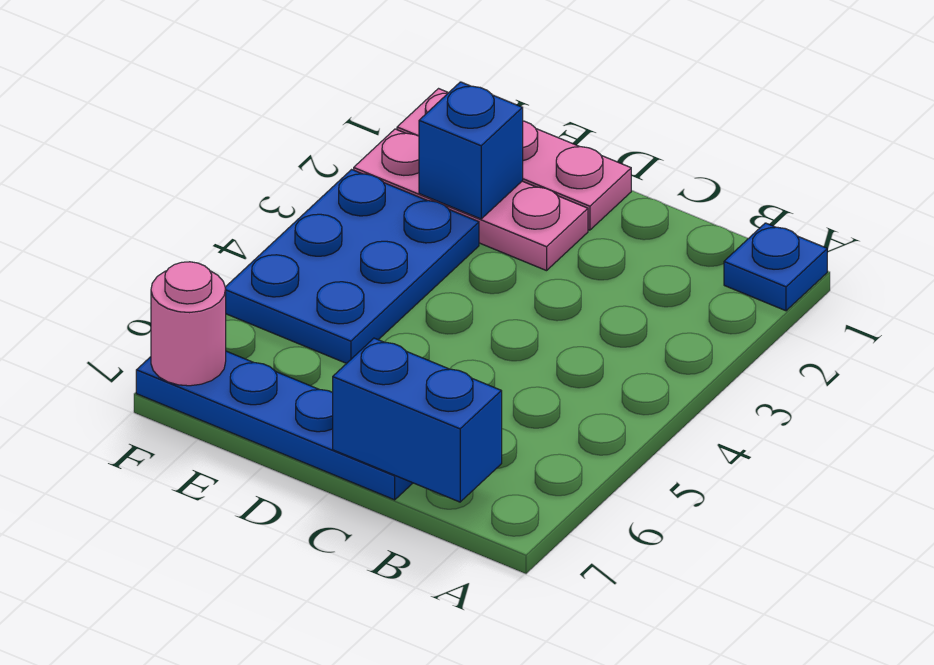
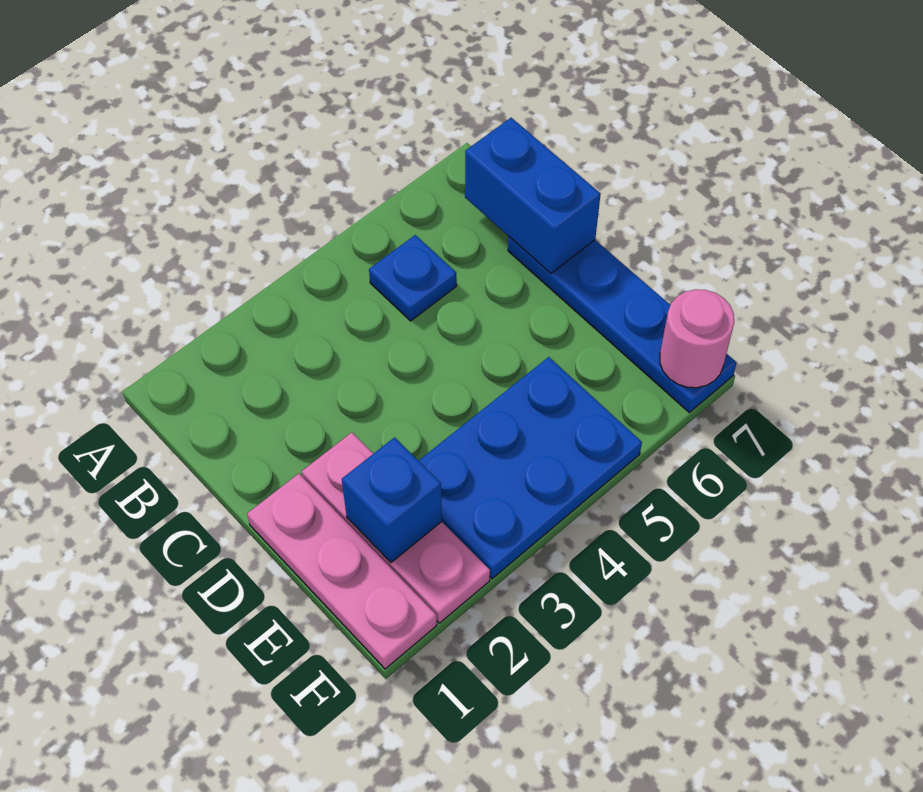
blue plate A1 level 1 -> blue plate B5 level 1

